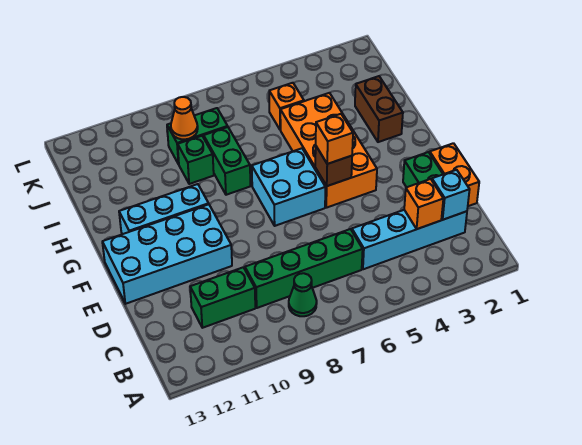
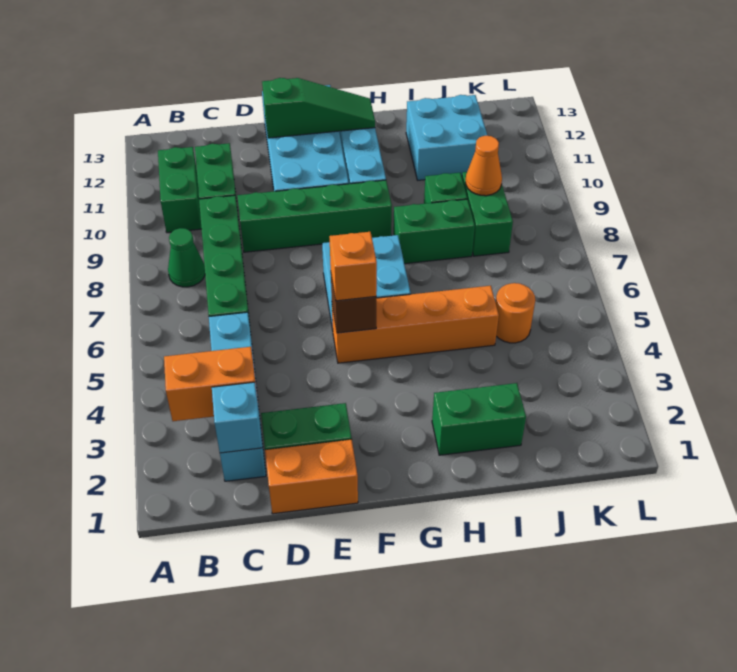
none -> green brick B10:B11 level 1
orange brick C3 level 2 -> orange brick B3:C3 level 2
none -> green brick D9:G9 level 1
none -> green slope E12:G12 level 2 top E
orange brick F4:I5 level 1 -> orange brick F5:I5 level 1
brown brick H2:I2 level 1 -> green brick H2:I2 level 1
none -> cyan brick I11:J12 level 1
orange brick J5 level 1 -> orange round brick J5 level 1

